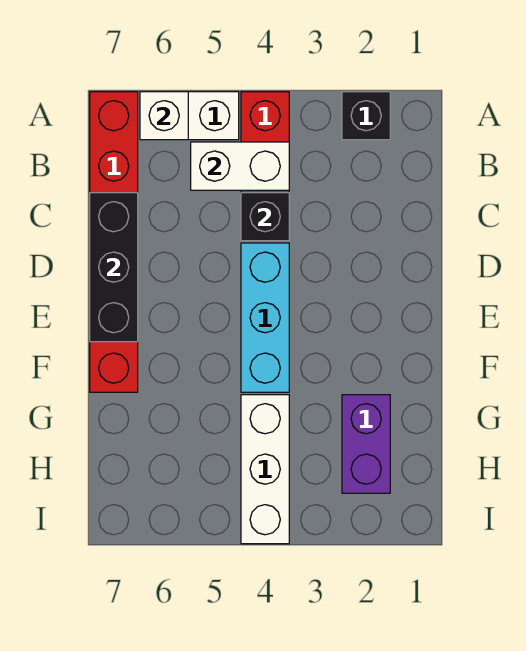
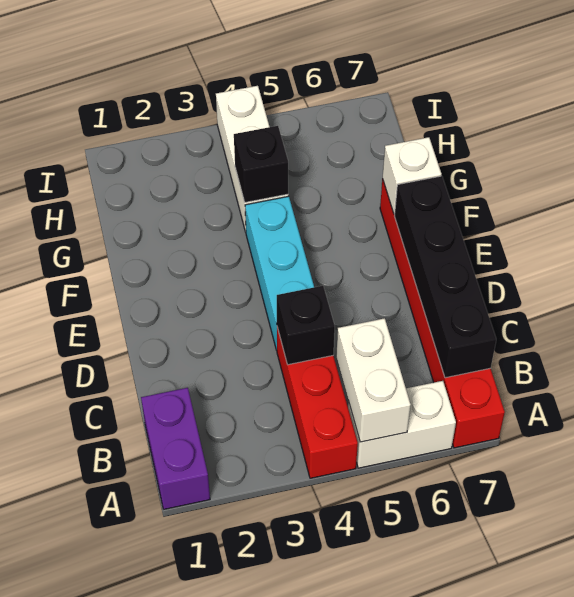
black brick A2 level 1 -> black brick G4 level 2
white brick A6 level 2 -> white brick F7 level 2
white brick B4:B5 level 2 -> white brick A5:B5 level 2
black brick C7:E7 level 2 -> black brick B7:E7 level 2
purple brick G2:H2 level 1 -> purple brick A1:B1 level 1

